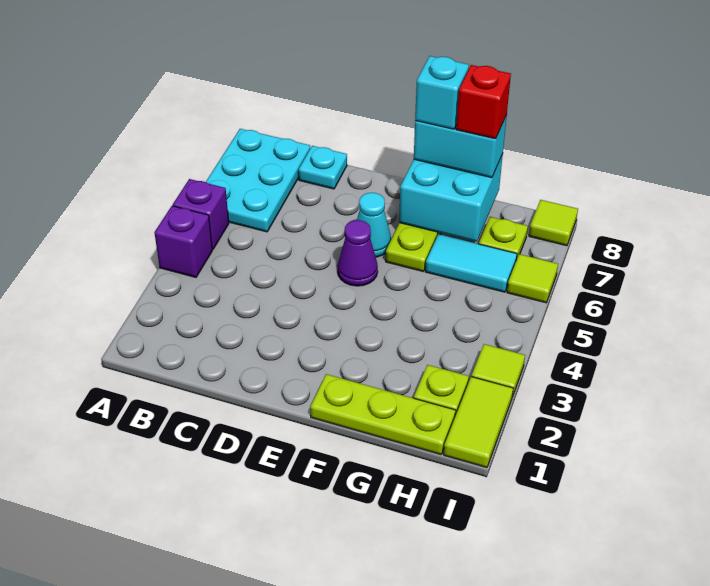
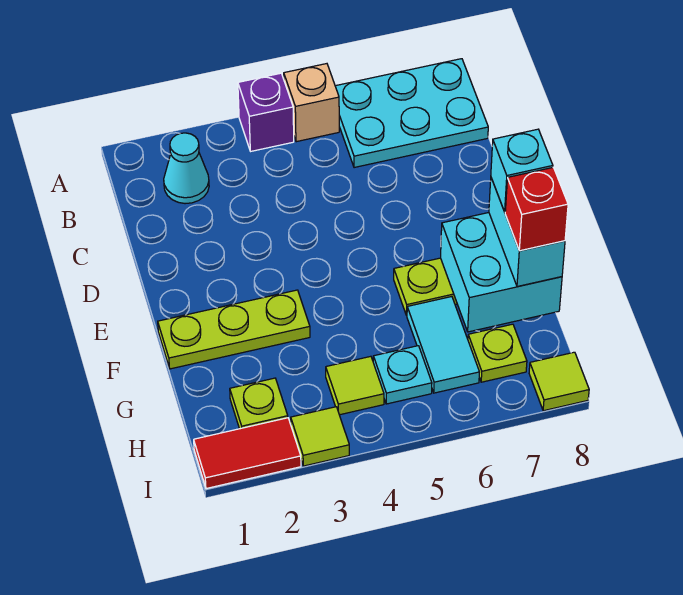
purple brick A5 level 1 -> tan brick A5 level 1
cyan plate C8 level 1 -> cyan plate H5 level 1
purple cone E5 level 1 -> none
cyan cone E6 level 1 -> cyan cone B2 level 1
lime plate F1:H1 level 1 -> lime plate F1:F3 level 1
lime tile I1:I2 level 1 -> red tile I1:I2 level 1
lime tile I6 level 1 -> lime tile H4 level 1

